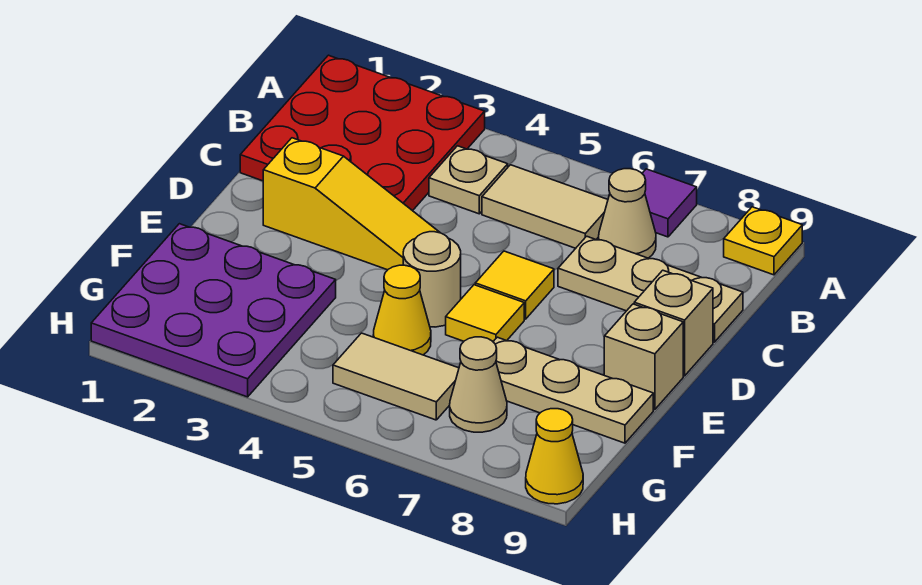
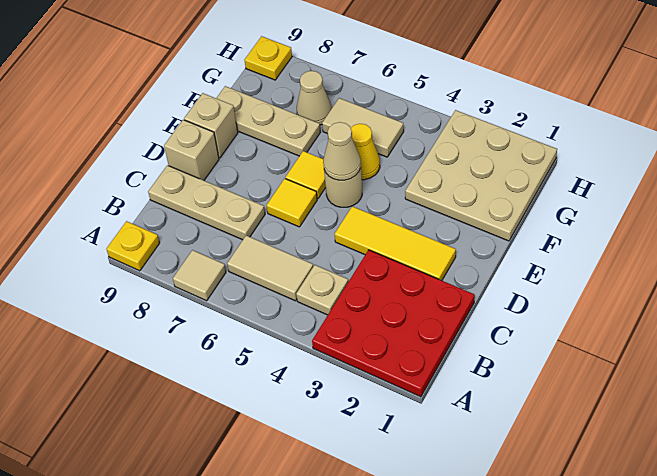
purple tile A7 level 1 -> tan tile A7 level 1
tan cone B7 level 1 -> tan cone E5 level 2
yellow slope D2:D4 level 1 top 2 -> yellow tile D2:D4 level 1
purple plate F1:H3 level 1 -> tan plate F1:H3 level 1
yellow cone H9 level 1 -> yellow plate H9 level 1

